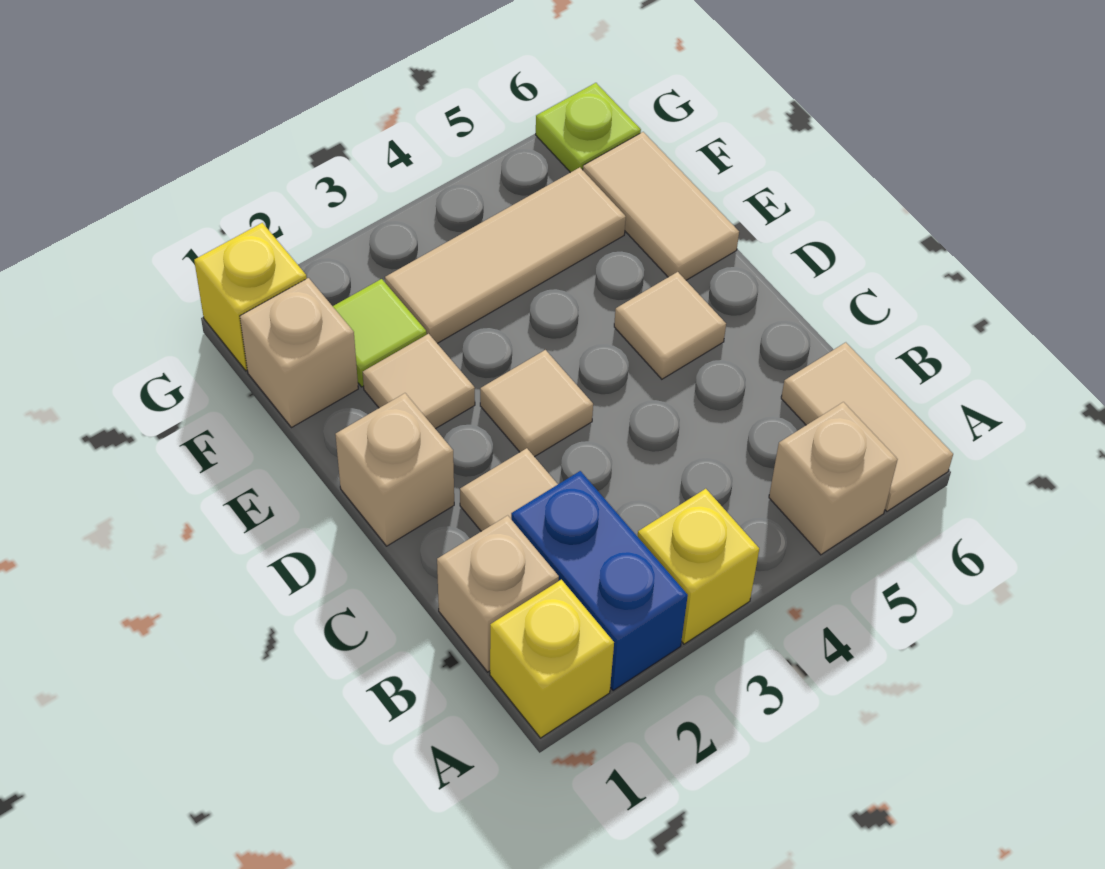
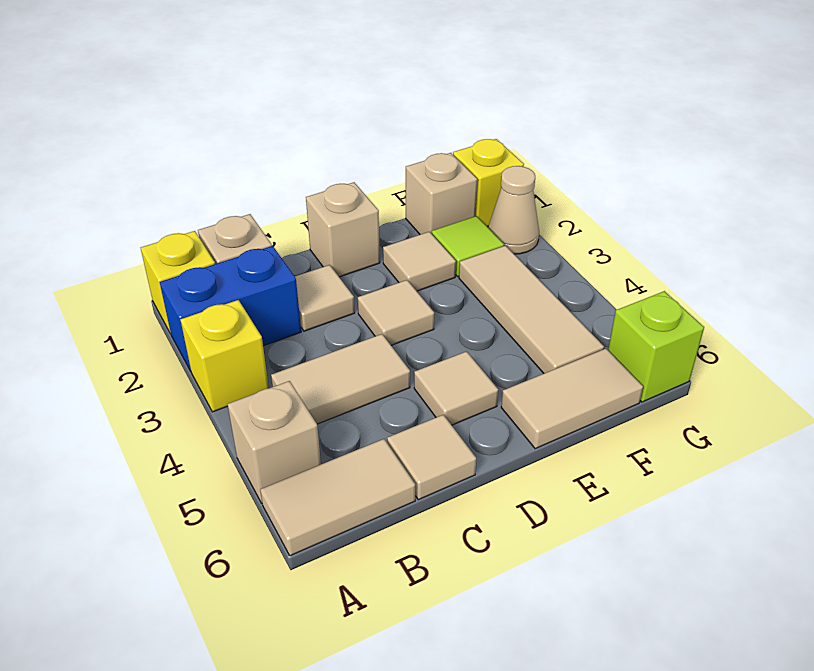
none -> tan tile B4:C4 level 1
none -> tan tile C6 level 1
none -> tan cone G2 level 1
lime plate G6 level 1 -> lime brick G6 level 1

